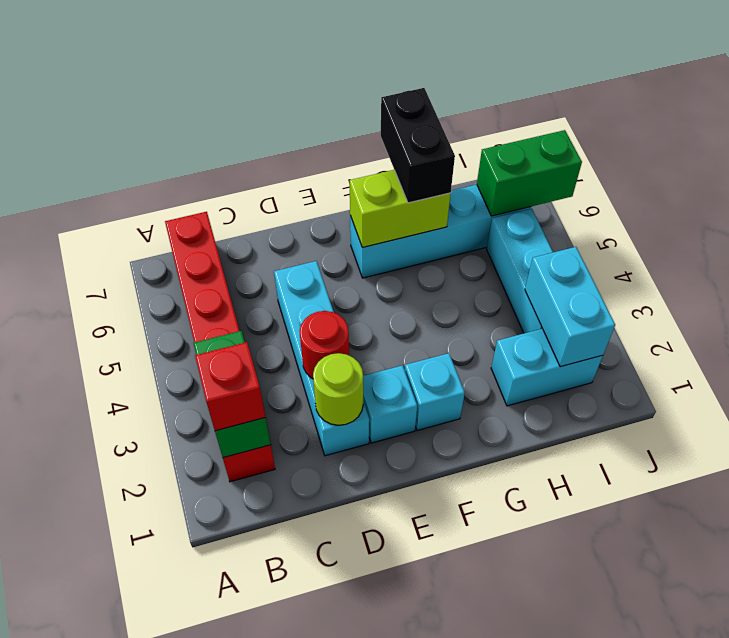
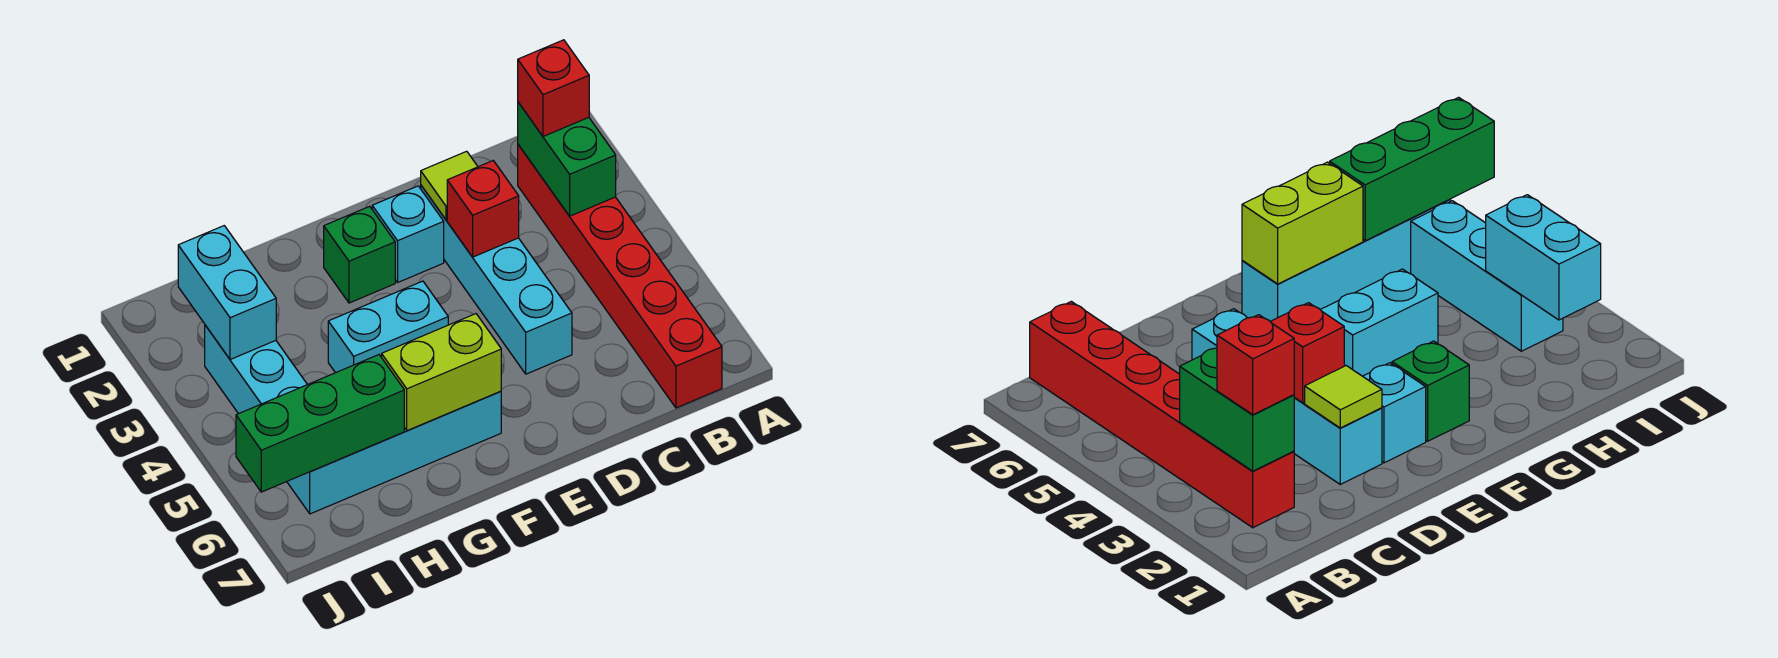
lime round brick D2 level 2 -> lime tile D2 level 2
red round brick D3 level 2 -> red brick D3 level 2
cyan brick F2 level 1 -> green brick F2 level 1
black brick G6:G7 level 3 -> none
cyan brick H2:I2 level 1 -> cyan brick F4:G4 level 1
green brick I6:J6 level 2 -> green brick H6:J6 level 2

